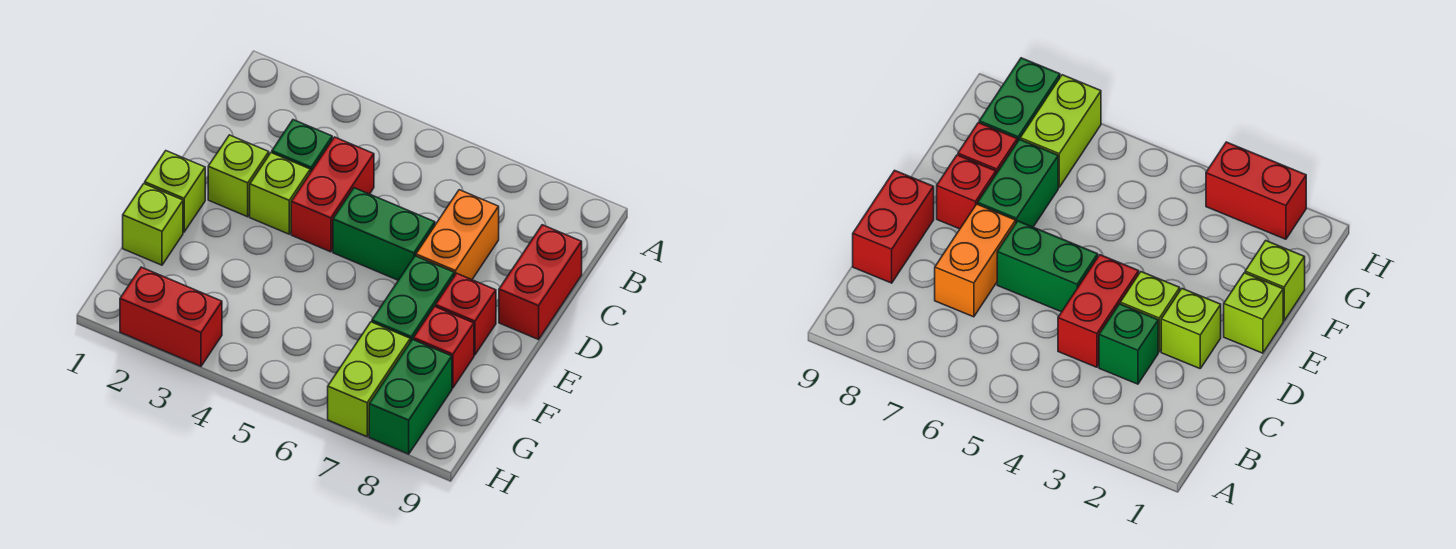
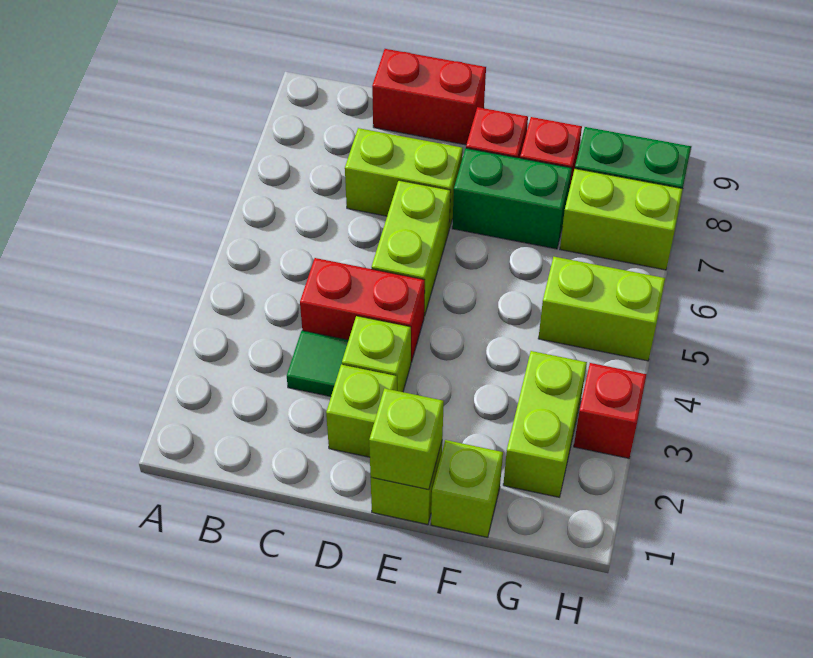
green brick C3 level 1 -> green tile C3 level 1
orange brick C7:D7 level 1 -> lime brick C7:D7 level 1
green brick D5:D6 level 1 -> lime brick D5:D6 level 1
none -> lime brick E1 level 2
none -> lime brick G2:G3 level 1
none -> lime brick G5:H5 level 1
red brick H2:H3 level 1 -> red brick H3 level 1

